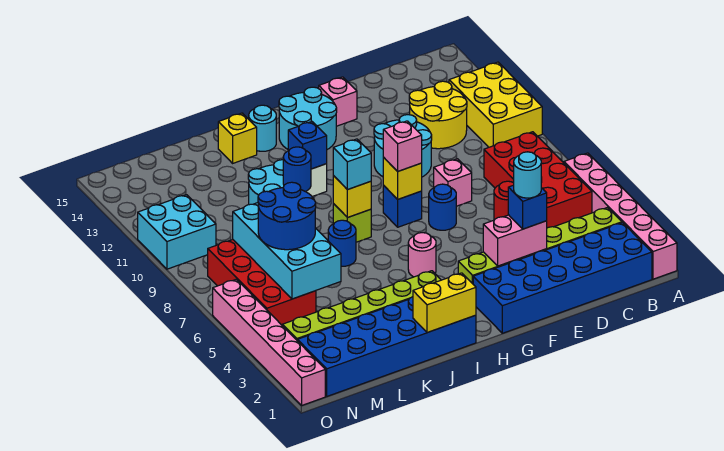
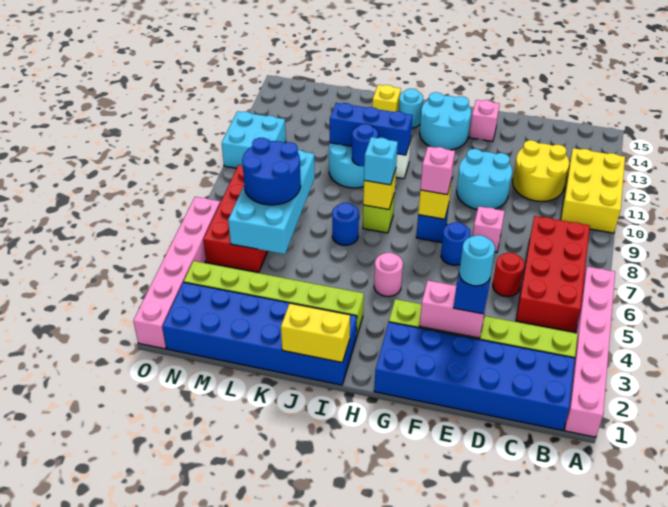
blue brick I11 level 2 -> blue brick I11:K11 level 2

